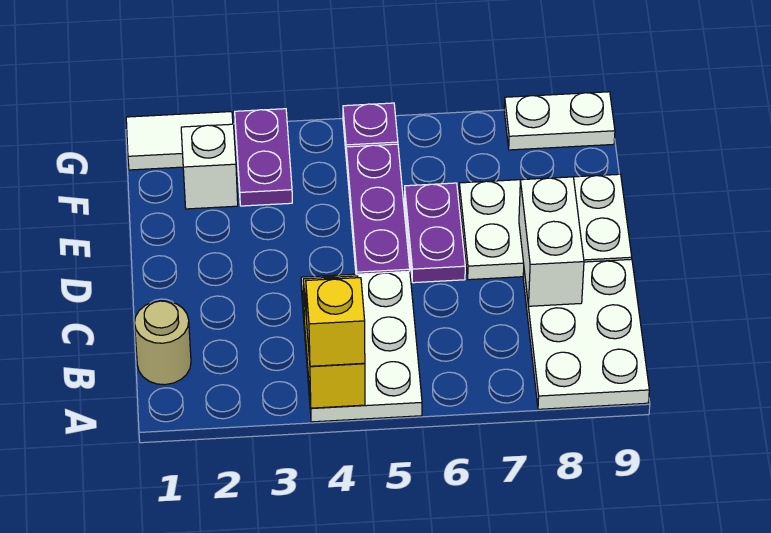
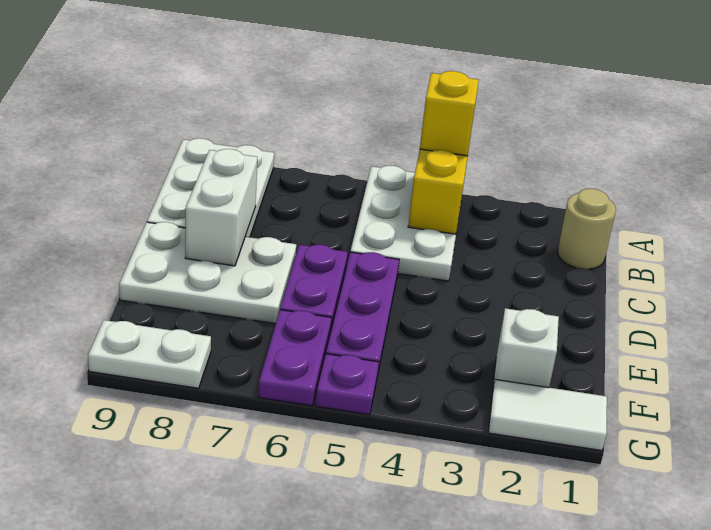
purple plate F3:G3 level 1 -> purple plate F6:G6 level 1

